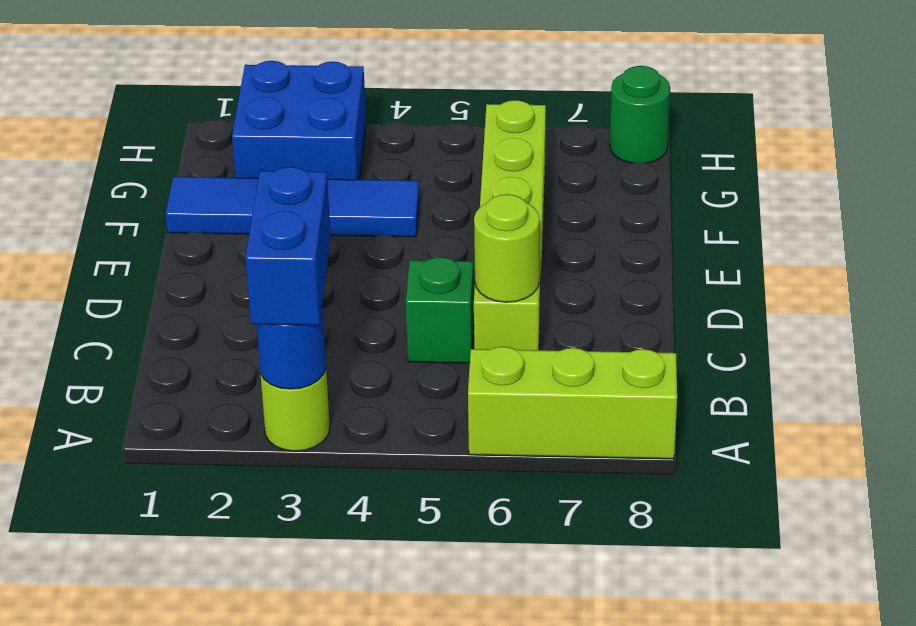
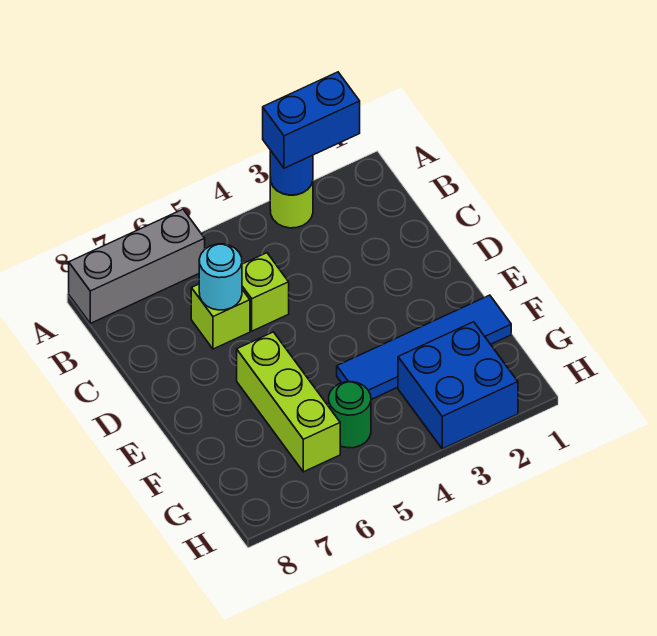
blue brick A3:B3 level 3 -> blue brick A2:A3 level 3
lime brick A6:A8 level 1 -> grey brick A6:A8 level 1
green brick C5 level 1 -> lime brick C5 level 1
lime round brick C6 level 2 -> cyan round brick C6 level 2
green round brick H8 level 1 -> green round brick G5 level 1

